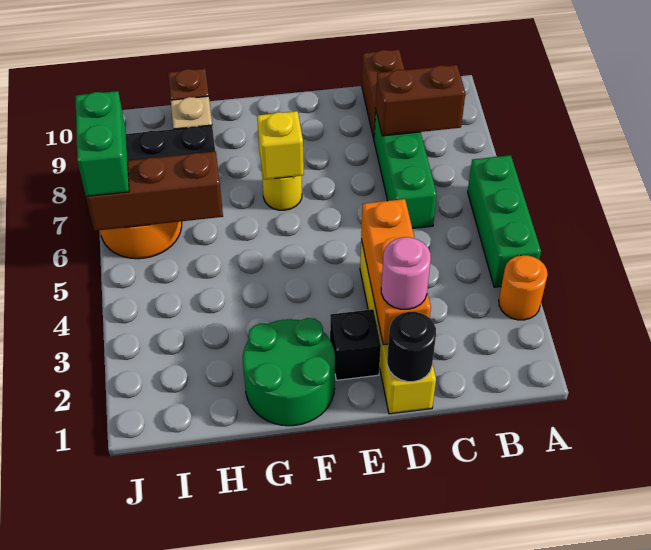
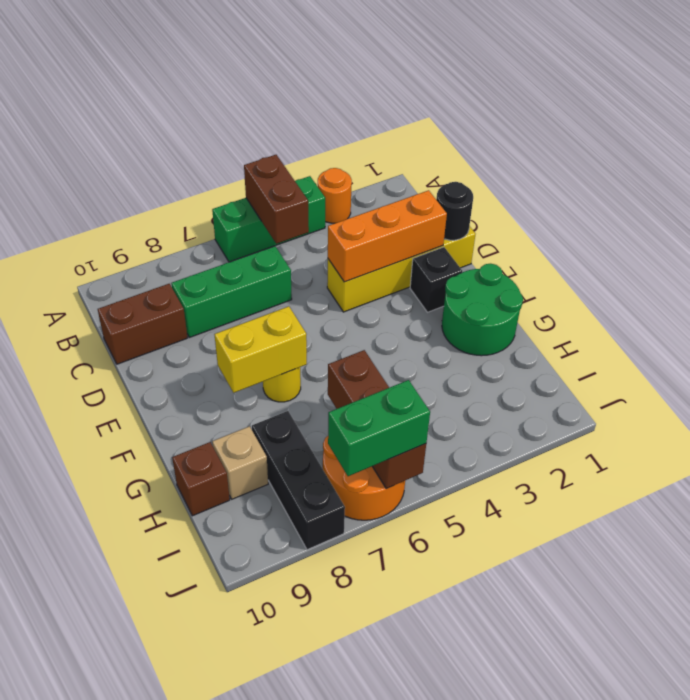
brown brick B8:C8 level 2 -> brown brick A5:B5 level 2
pink round brick D2 level 3 -> none
yellow brick F7 level 2 -> yellow brick F7:F8 level 2

